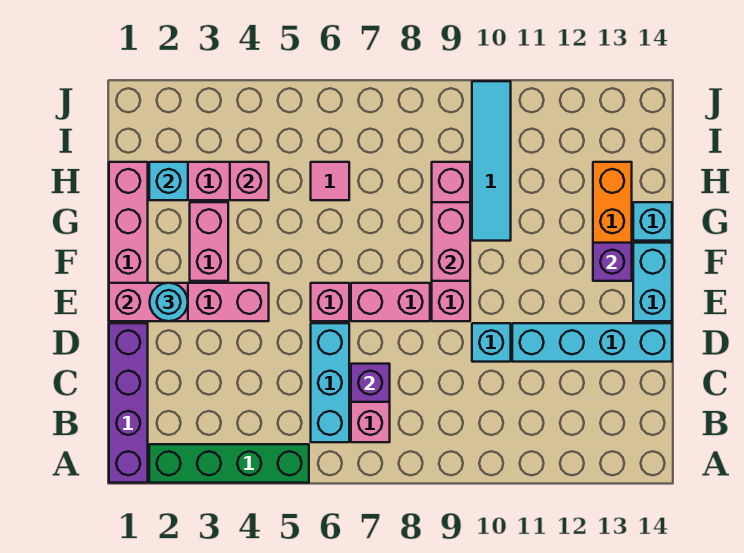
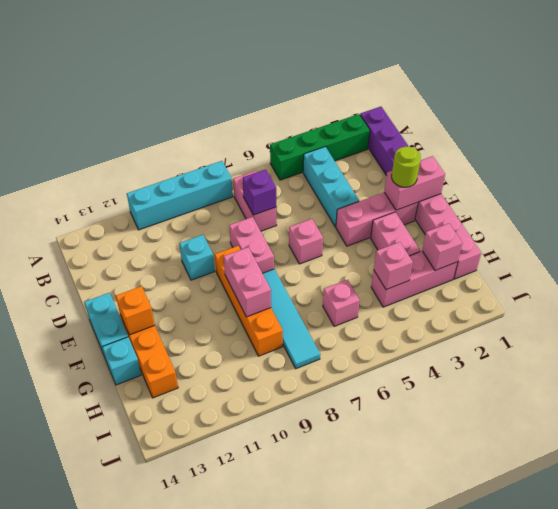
cyan brick B6:D6 level 1 -> cyan brick B4:D4 level 1
cyan brick D11:D14 level 1 -> cyan brick A8:A11 level 1
cyan round brick E2 level 3 -> lime round brick E2 level 3
pink brick E7:E8 level 1 -> pink brick D8:E8 level 1
pink brick E9:H9 level 1 -> orange brick E9:H9 level 1
purple brick F13 level 2 -> orange brick F13 level 2
cyan tile G10:J10 level 1 -> cyan tile F8:I8 level 1
cyan brick H2 level 2 -> pink brick H2 level 2
pink tile H6 level 1 -> pink brick H6 level 1

